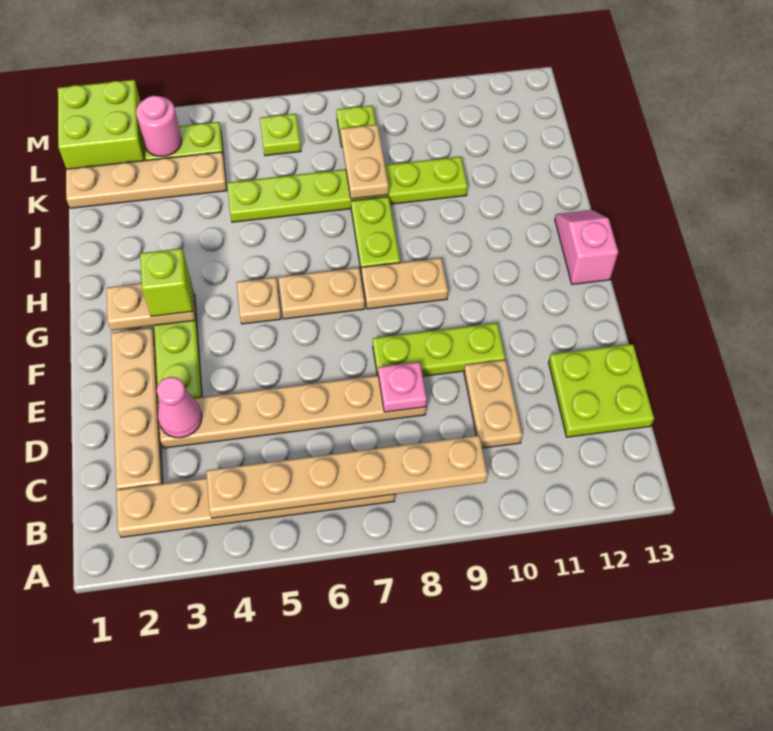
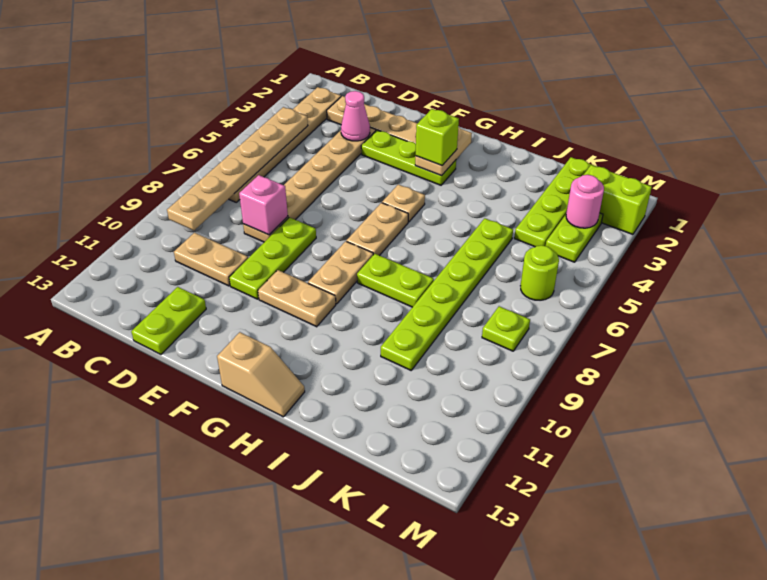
lime plate C12:D13 level 1 -> lime plate D12:D13 level 1
pink plate D8 level 2 -> pink brick D8 level 2
pink slope G13:H13 level 1 top G -> tan slope G13:H13 level 1 top G
tan plate J8:K8 level 2 -> tan plate F10:G10 level 1
tan plate K1:K4 level 1 -> lime plate K1:K4 level 1
lime brick L1:M2 level 1 -> lime brick L2:M2 level 1
lime plate L6 level 1 -> lime round brick L6 level 1

